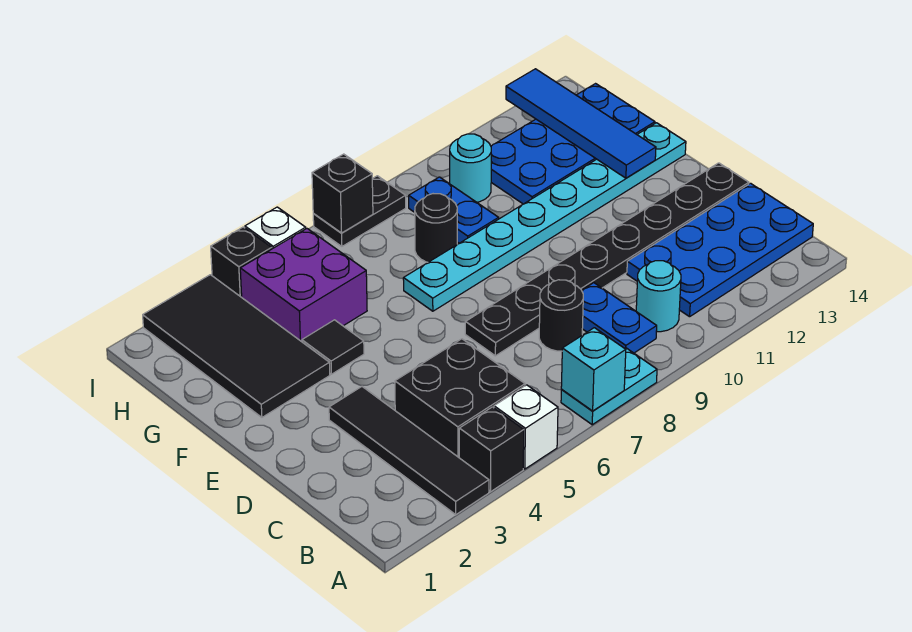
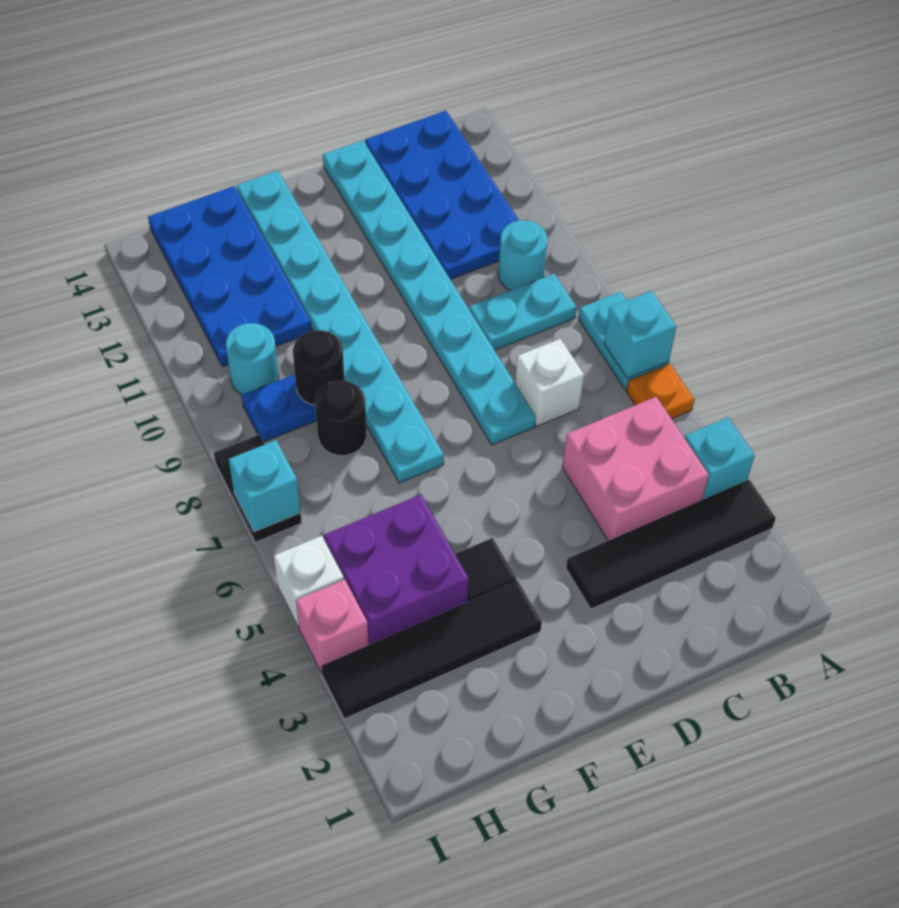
black brick A4 level 1 -> cyan brick A4 level 1
white brick A5 level 1 -> white brick C7 level 1
none -> orange plate A6 level 1
black brick B4:C5 level 1 -> pink brick B4:C5 level 1
blue plate B9:C9 level 1 -> cyan plate B9:C9 level 1
black round brick C8 level 1 -> black round brick G9 level 2
black plate D7:D14 level 1 -> cyan plate D7:D14 level 1
black tile F2:I3 level 1 -> black tile F3:I3 level 1
blue tile F13:I13 level 2 -> none
black brick I4 level 1 -> pink brick I4 level 1
black brick I7 level 2 -> cyan brick I7 level 2

